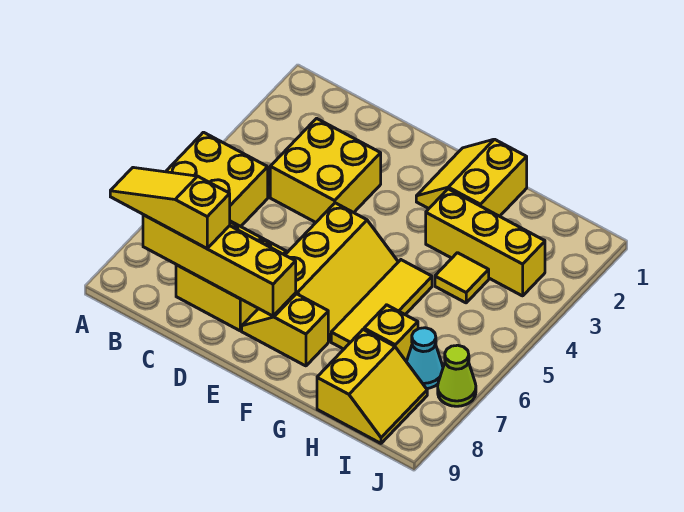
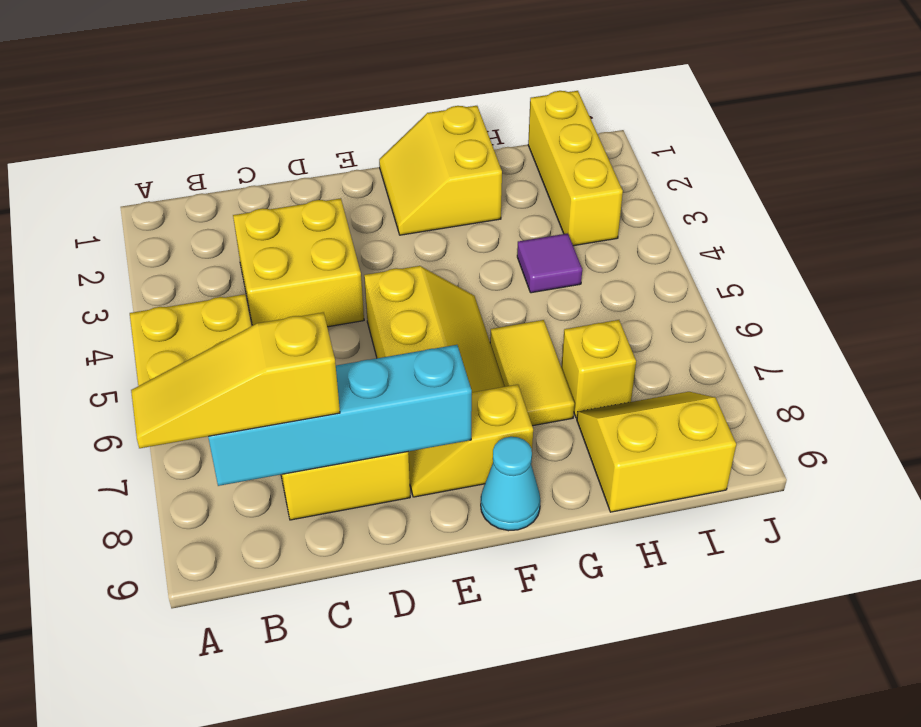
yellow brick B8:E8 level 2 -> cyan brick B8:E8 level 2
yellow brick G3:I3 level 1 -> yellow brick I1:I3 level 1
yellow tile G5:G7 level 1 -> yellow tile G6:G7 level 1
yellow tile H4 level 1 -> purple tile H4 level 1
yellow slope H8:I9 level 1 top H -> yellow slope H8:I9 level 1 top 9
cyan cone I7 level 1 -> cyan cone F9 level 1
lime cone J7 level 1 -> none

